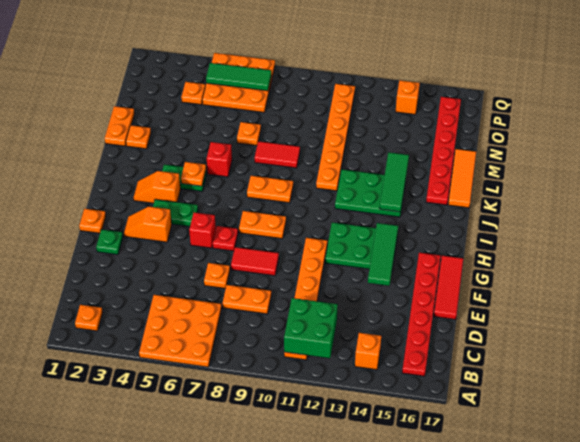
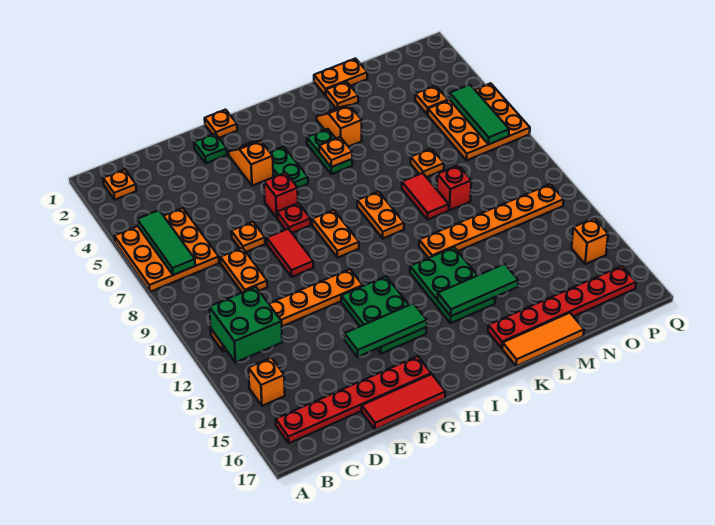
none -> green tile B5:B7 level 2
orange slope I3:I4 level 1 top 4 -> orange slope K3:K4 level 1 top 4
red brick K6 level 1 -> red brick M9 level 1

